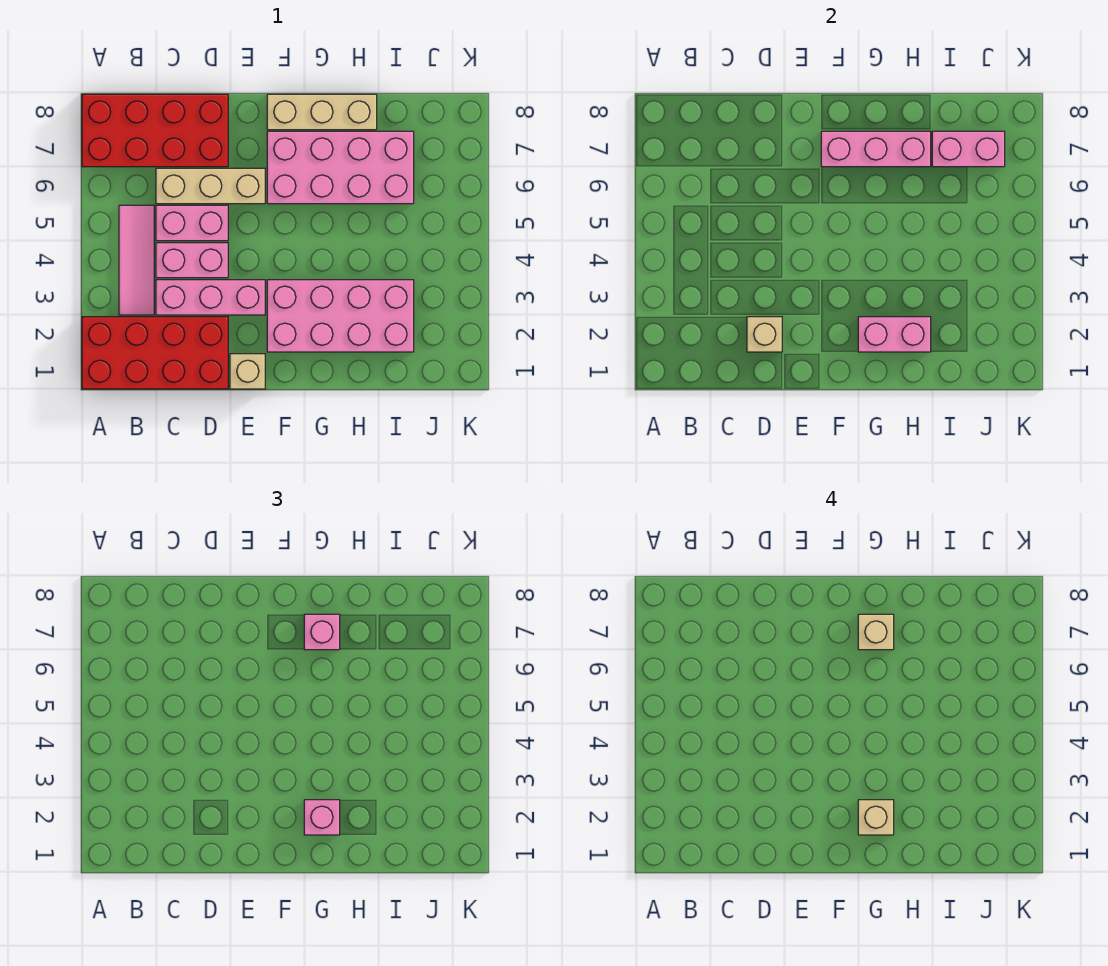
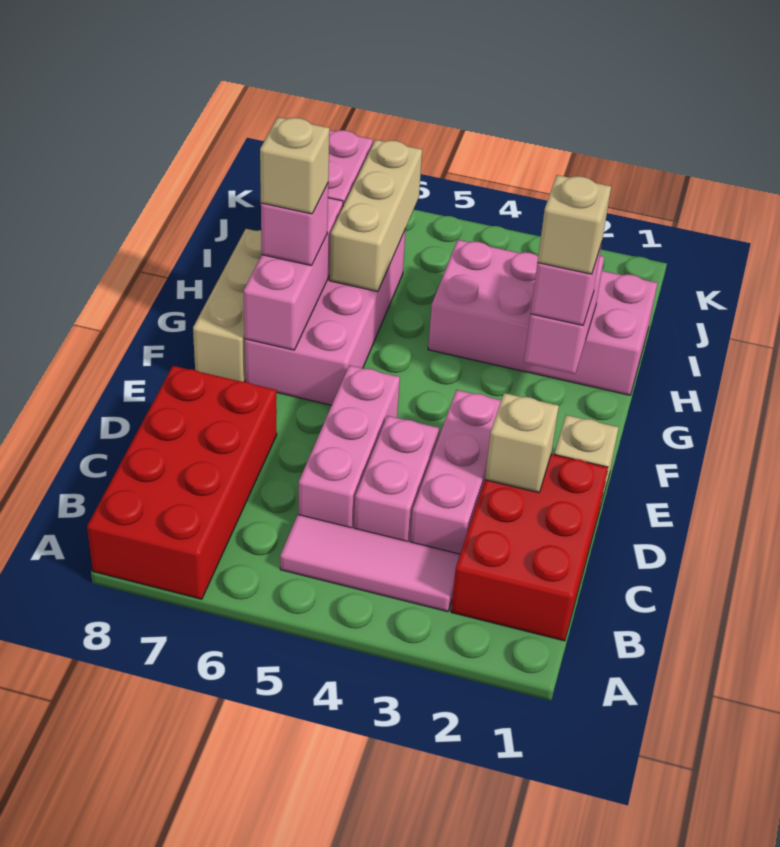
red brick A1:D2 level 1 -> red brick B1:D2 level 1
pink brick C5:D5 level 1 -> pink brick C5:E5 level 1
tan brick C6:E6 level 1 -> tan brick H6:J6 level 2
pink brick F2:I3 level 1 -> pink brick H1:I4 level 1

